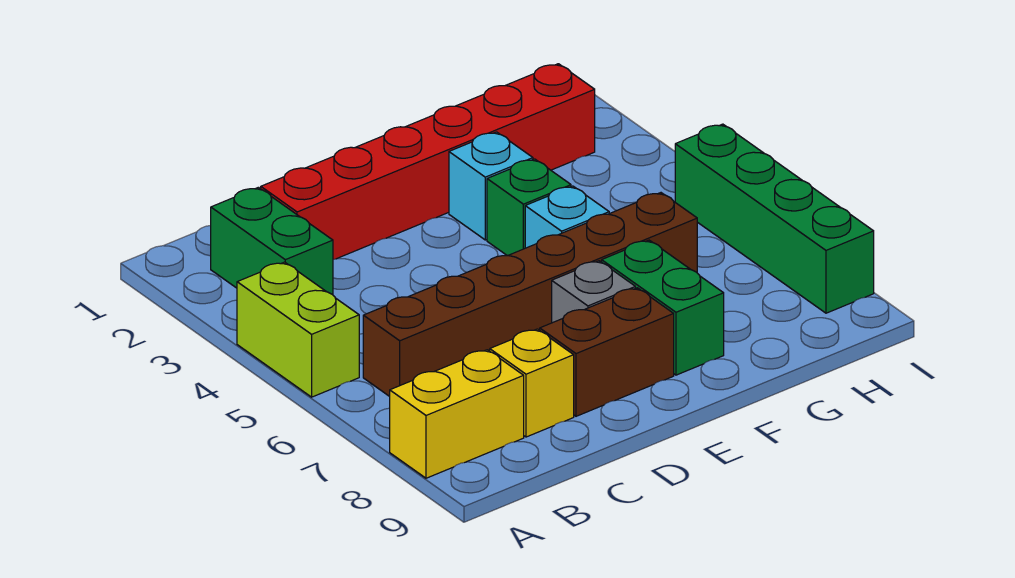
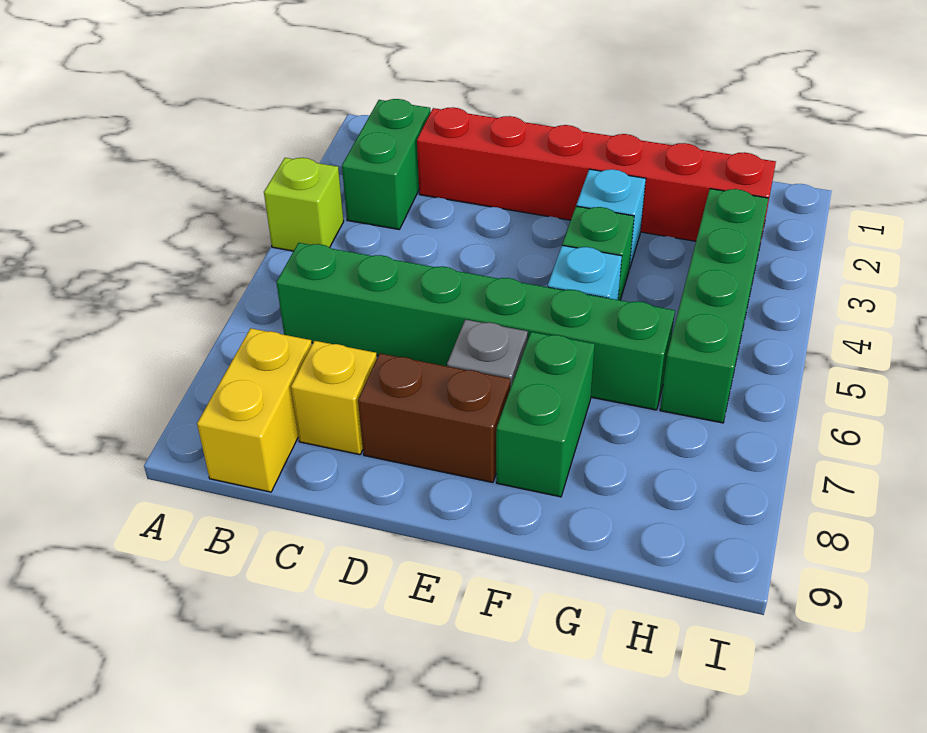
lime brick A4:A5 level 1 -> lime brick A4 level 1
yellow brick A8:B8 level 1 -> yellow brick B8:B9 level 1
brown brick B6:G6 level 1 -> green brick B6:G6 level 1
green brick I5:I8 level 1 -> green brick H3:H6 level 1

